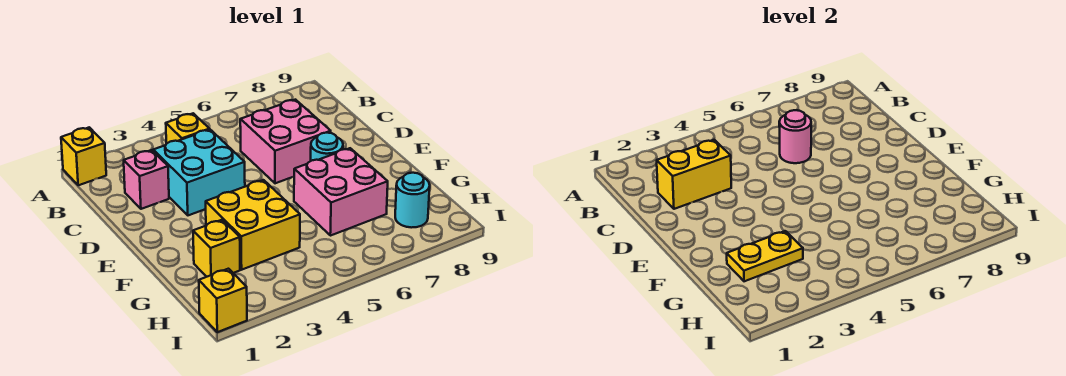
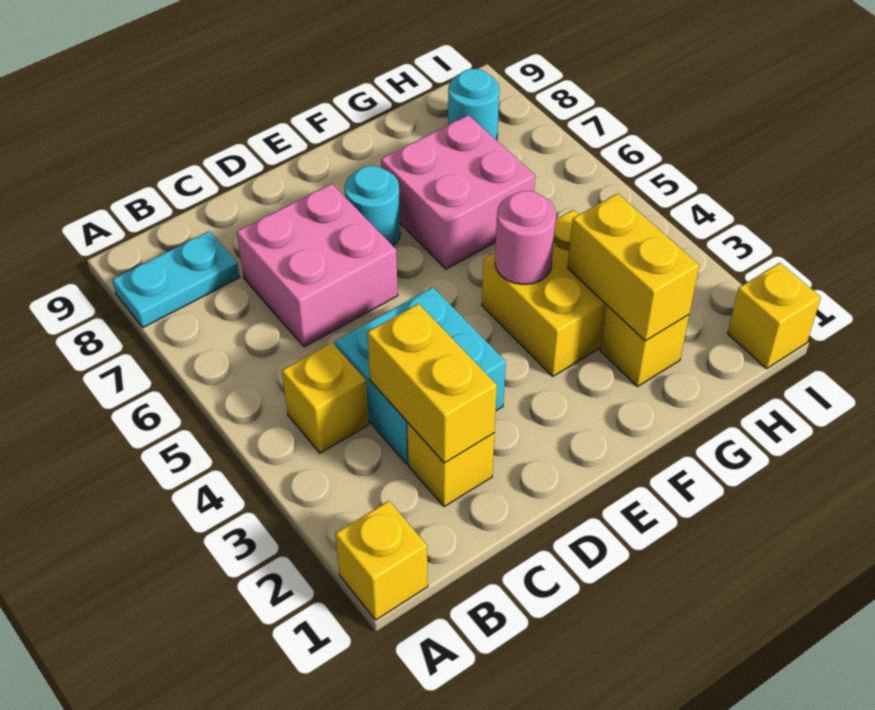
none -> cyan plate A8:B8 level 1
pink brick C2 level 1 -> yellow brick C2 level 1
pink round brick C6 level 2 -> pink round brick F4 level 2
yellow plate G2:G3 level 2 -> yellow brick G2:G3 level 2

